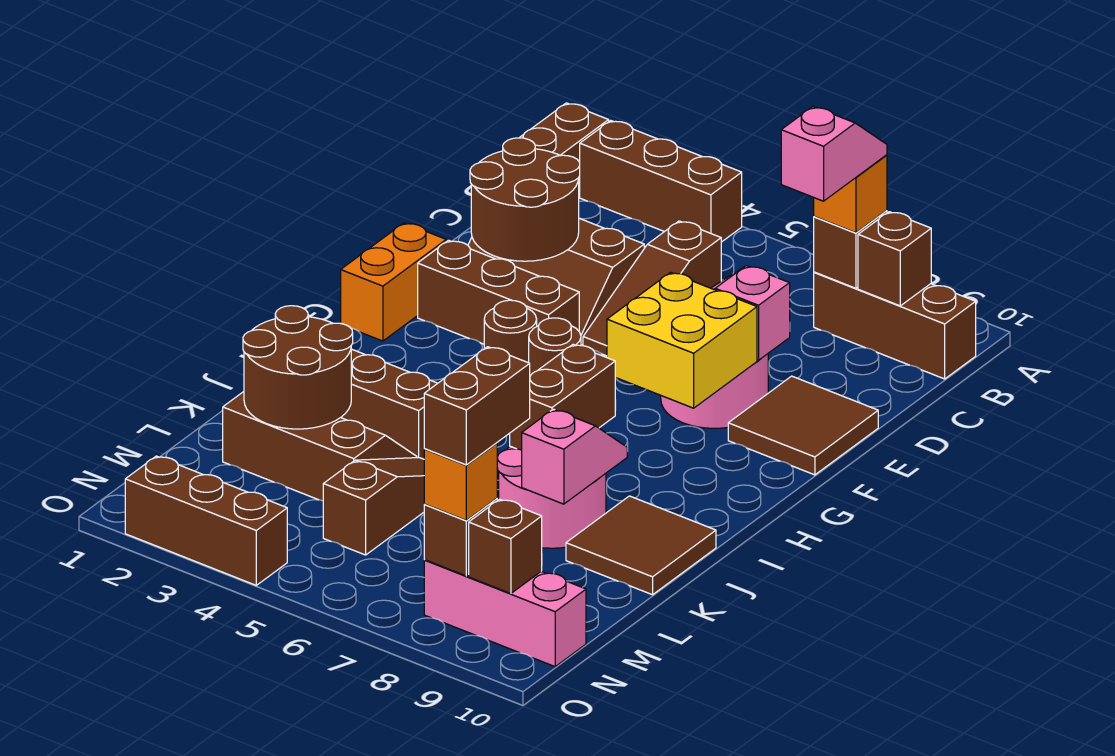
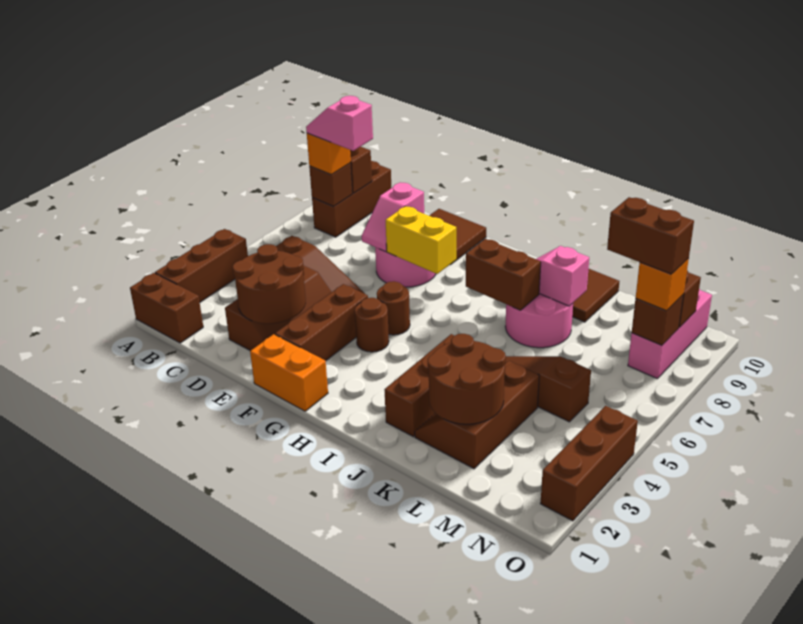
yellow brick F7:G8 level 2 -> yellow brick F7:G7 level 2

